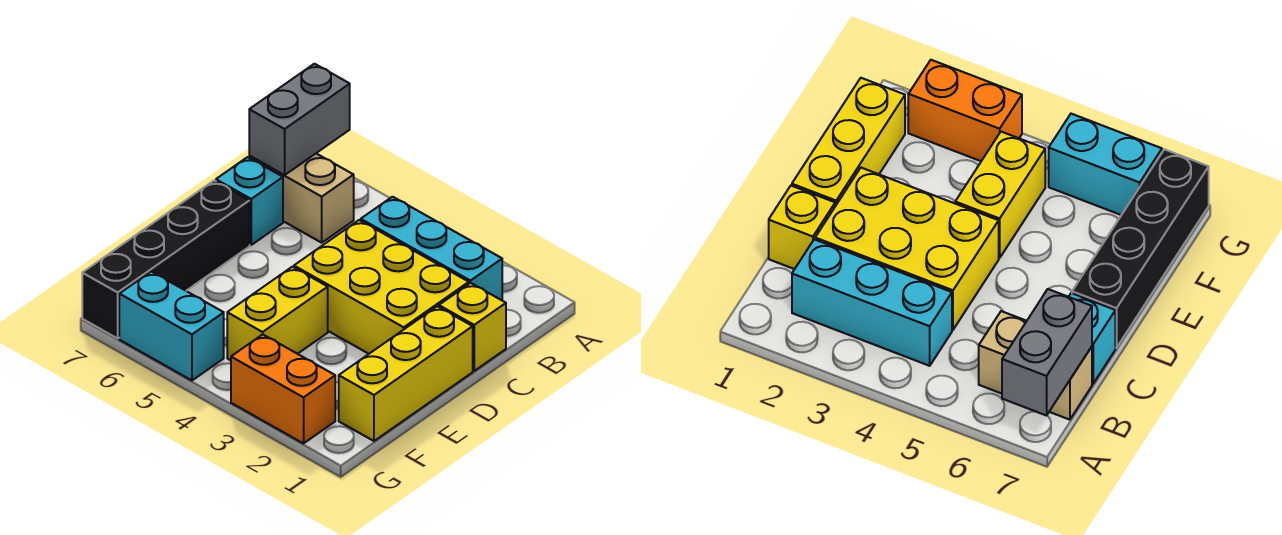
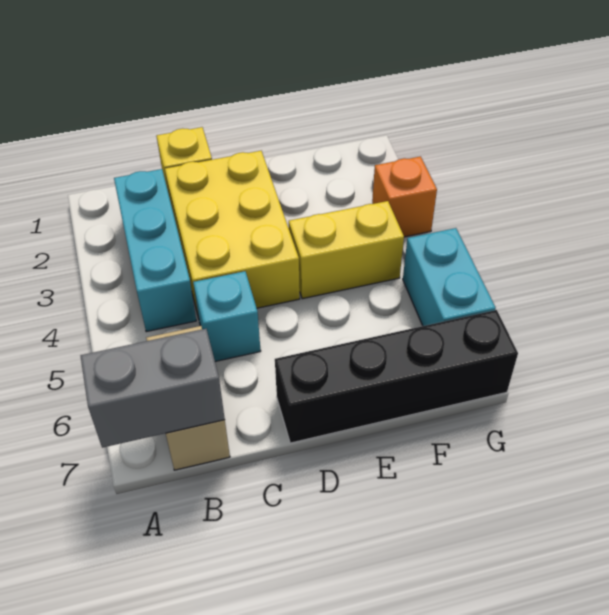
cyan brick C7 level 1 -> cyan brick C5 level 1
yellow brick D1:F1 level 1 -> none
orange brick G2:G3 level 1 -> orange brick G3 level 1

